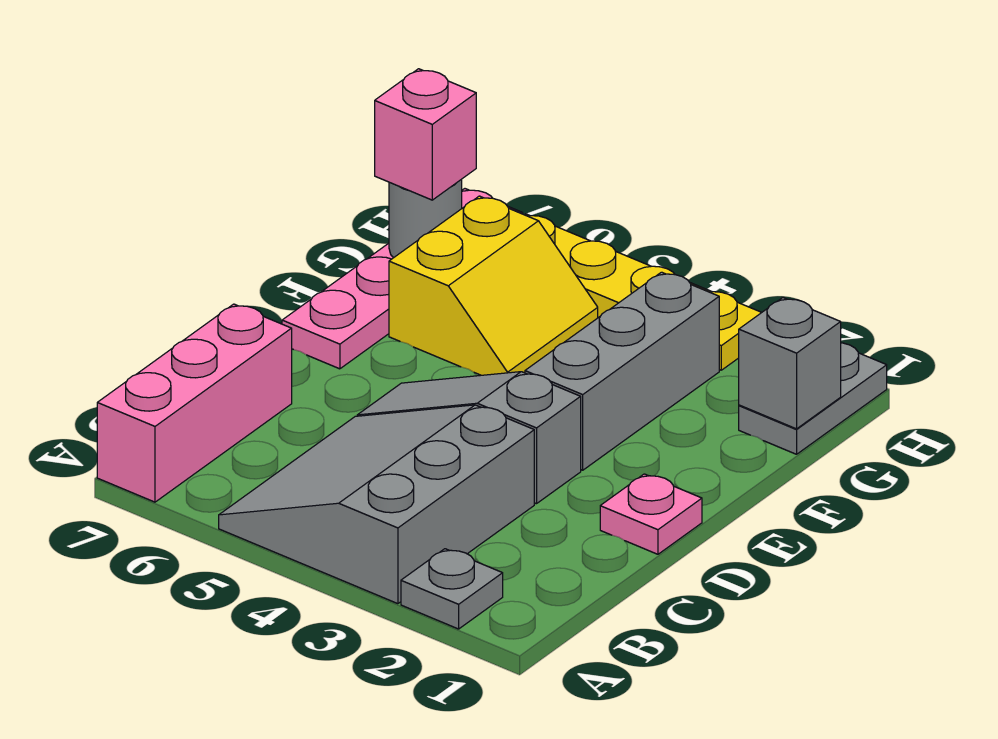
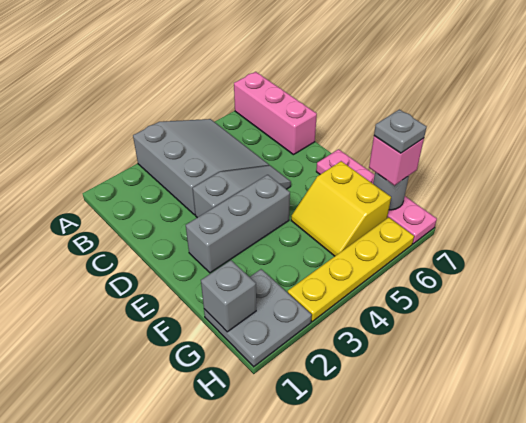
grey plate A2 level 1 -> grey plate G7 level 4
pink plate D1 level 1 -> none
grey brick E3:G3 level 1 -> grey brick E2:E4 level 1
grey plate G1:H1 level 1 -> grey plate G1:H2 level 1

